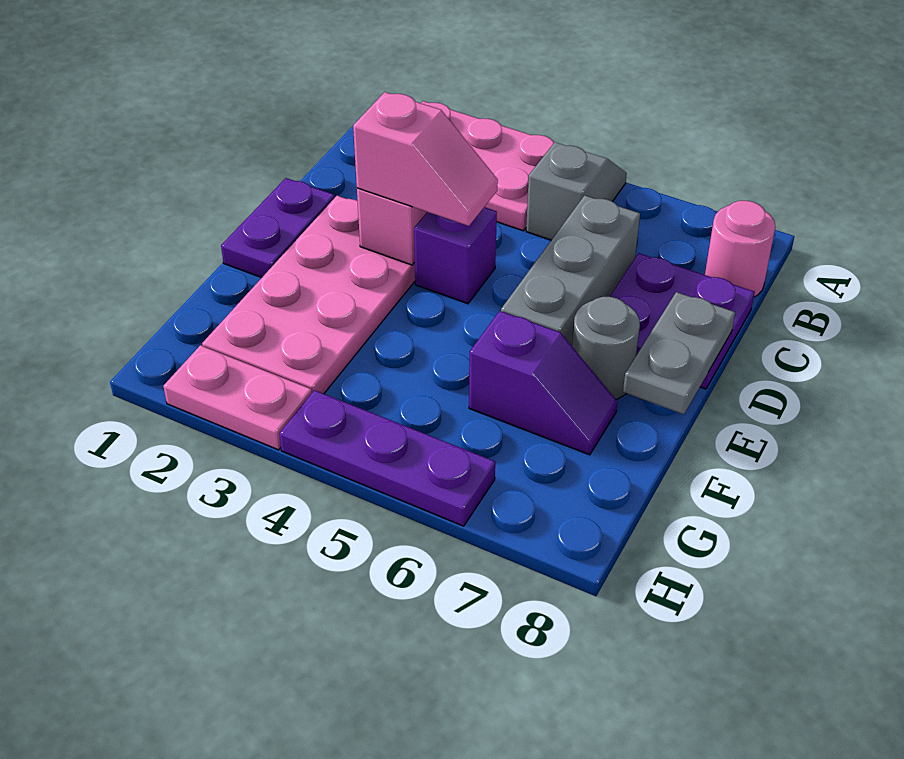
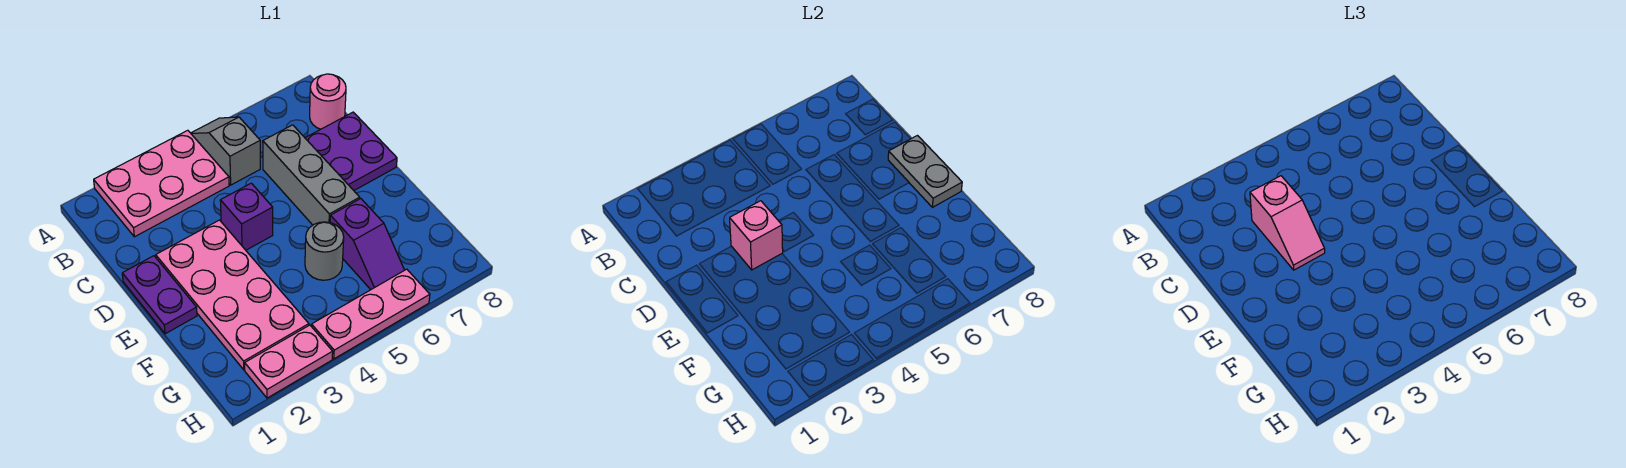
pink slope D3:D4 level 3 top 3 -> pink slope C3:D3 level 3 top C
grey round brick E7 level 1 -> grey round brick F5 level 1
purple slope F6:F7 level 1 top 6 -> purple slope F6:G6 level 1 top F
purple plate H4:H6 level 1 -> pink plate H4:H6 level 1

